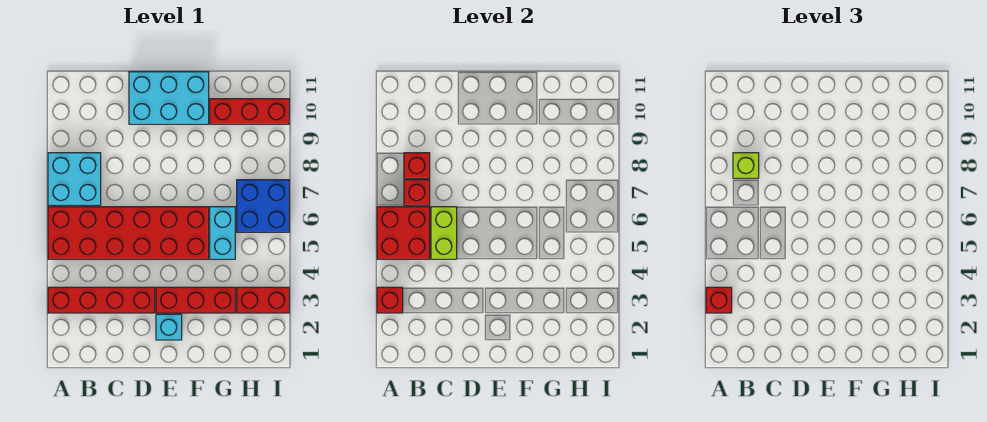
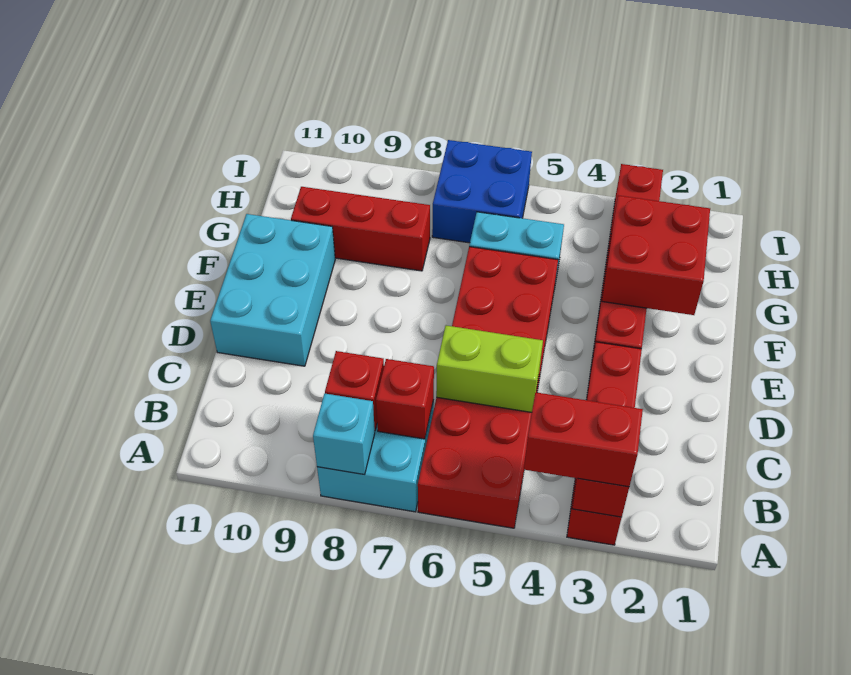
red brick A3 level 3 -> red brick A3:A4 level 3
red brick A5:B6 level 2 -> red brick F2:G3 level 2
lime brick B8 level 3 -> none
cyan brick E2 level 1 -> cyan brick A8 level 2
red brick G10:I10 level 1 -> red brick G8:G10 level 1

